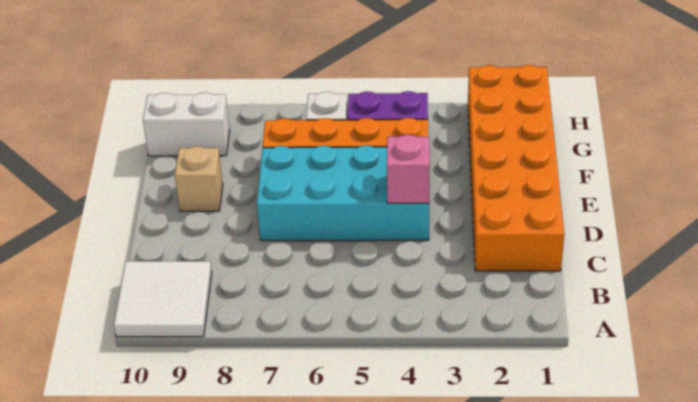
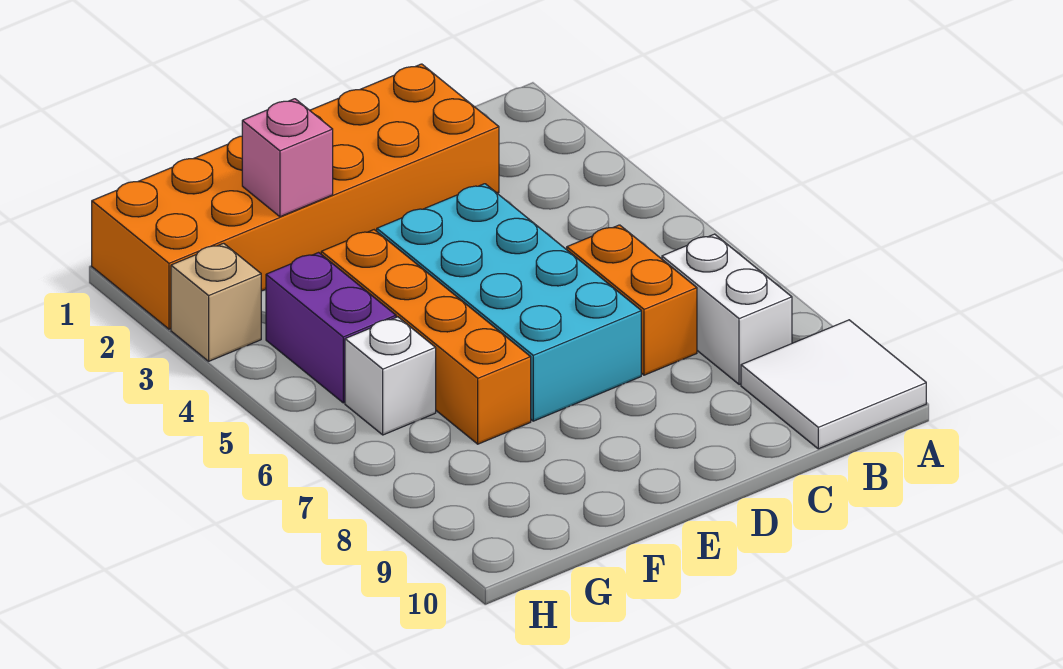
none -> orange brick C6:C7 level 1
pink brick D4 level 2 -> pink brick F2 level 2
tan brick E9 level 1 -> tan brick H3 level 1
white brick G9:G10 level 1 -> white brick B7:B8 level 1

